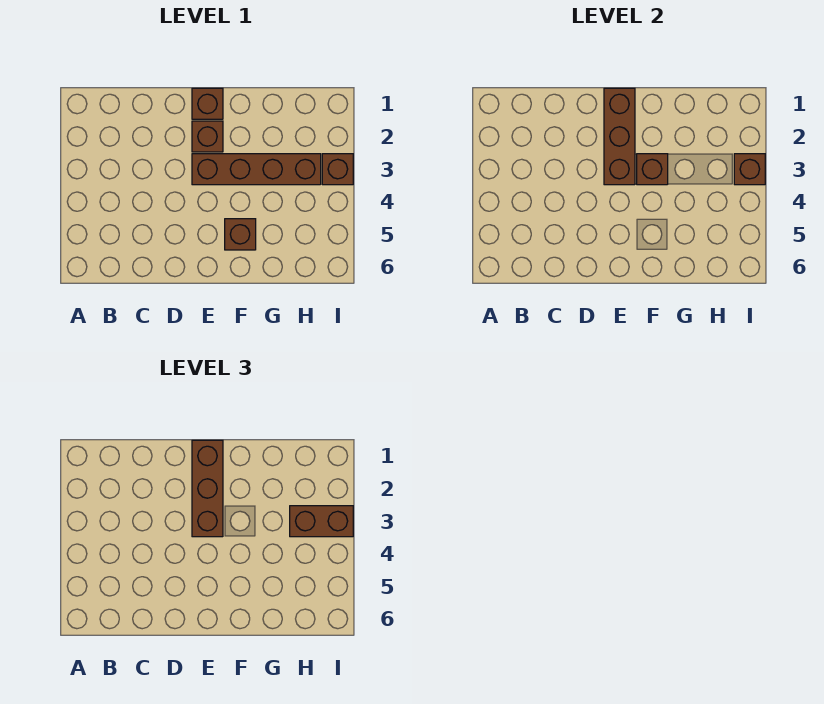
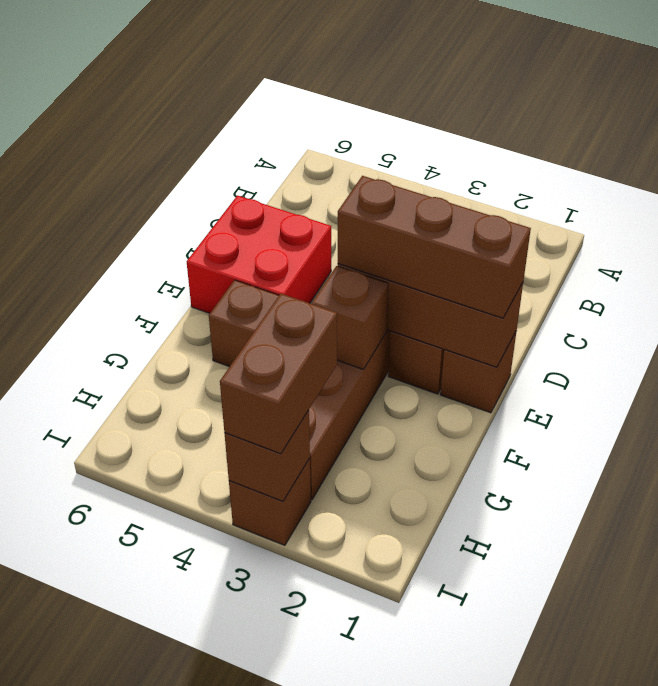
none -> red brick D5:E6 level 1

